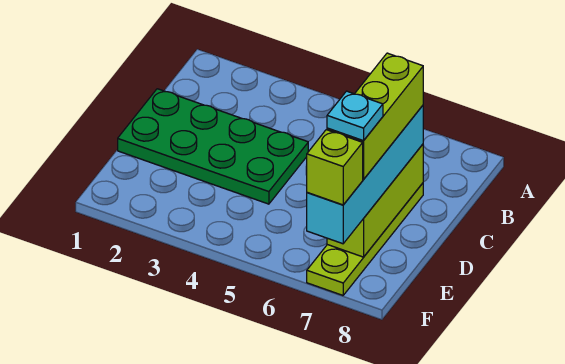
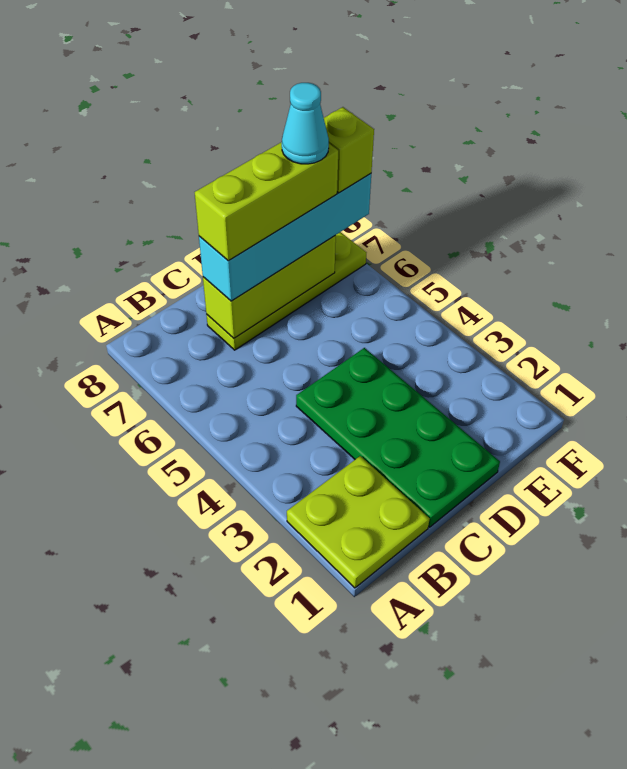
none -> lime plate A1:B2 level 1
cyan plate E7 level 5 -> cyan cone E7 level 5

